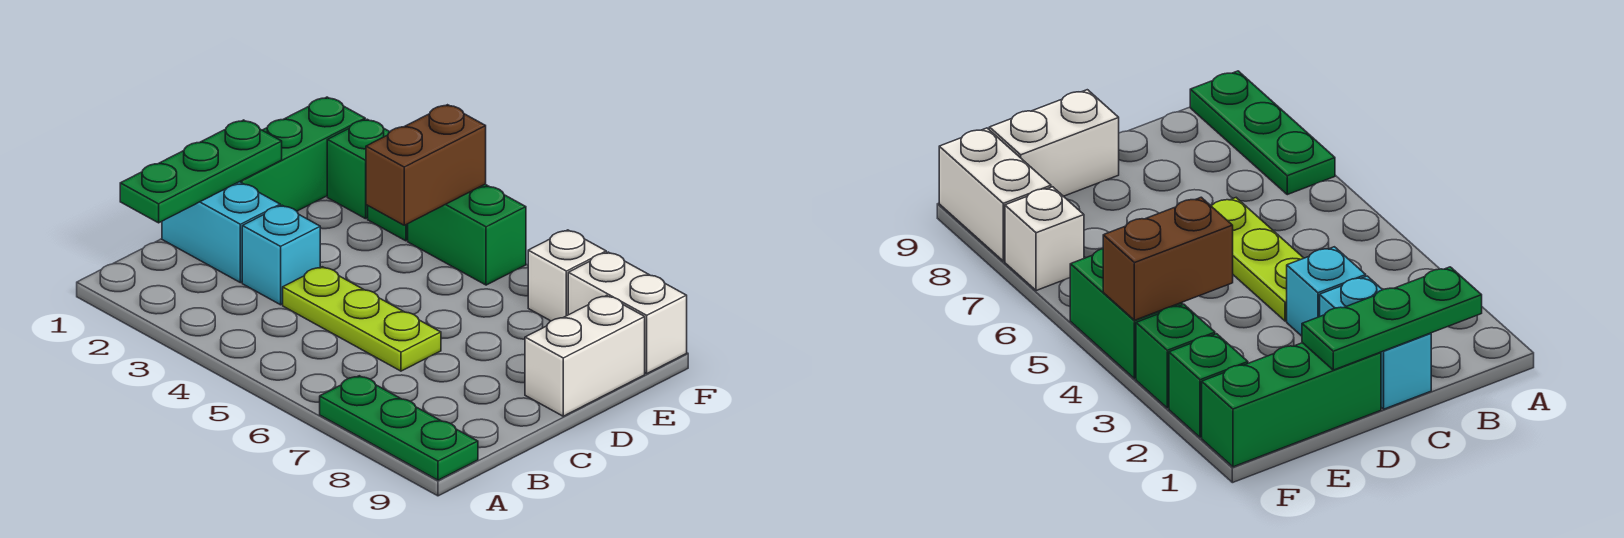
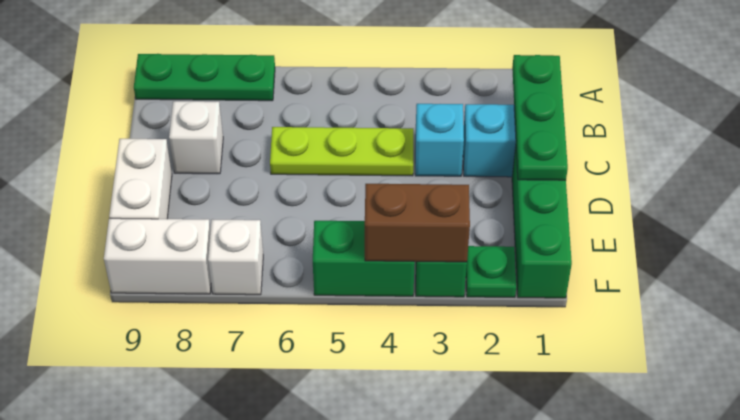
none -> white brick C8 level 1
brown brick E4:F4 level 2 -> brown brick F3:F4 level 2
green brick F2 level 1 -> green plate F2 level 1

